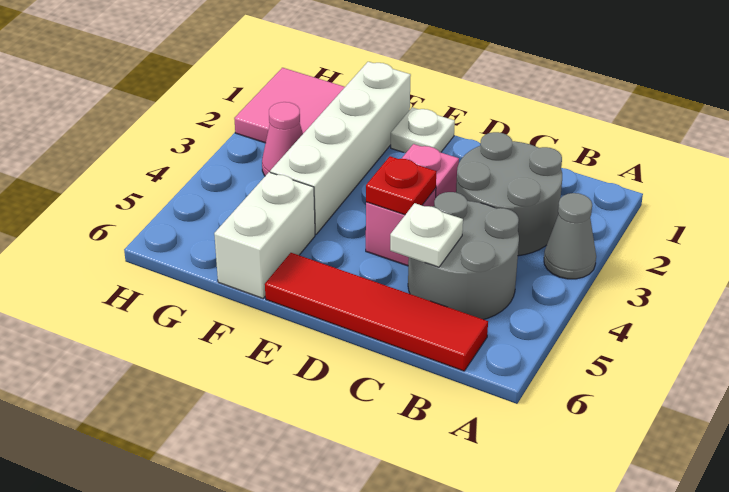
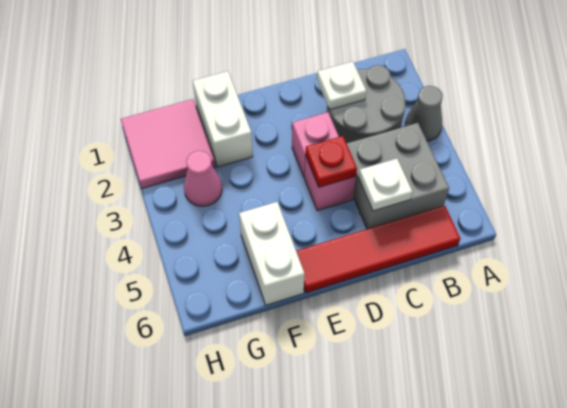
grey round brick B4:C5 level 1 -> grey brick B4:C5 level 1
white plate E1 level 1 -> white plate C2 level 2
white brick F1:F4 level 1 -> white brick F1:F2 level 1

